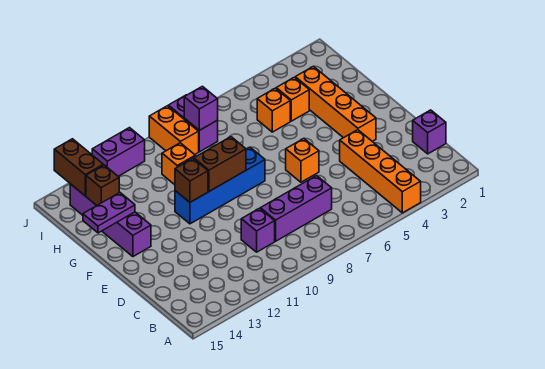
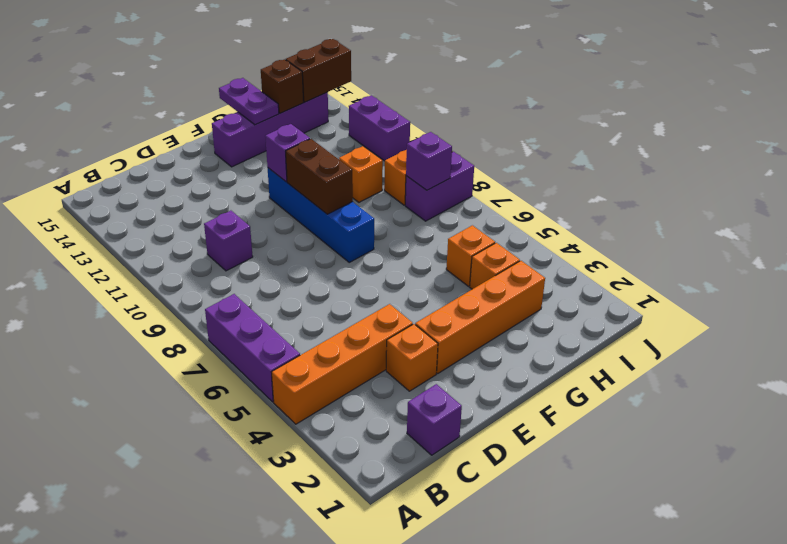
purple brick C7:C9 level 1 -> purple brick A5:A7 level 1
orange brick E6 level 1 -> orange brick D3 level 1
brown brick F11 level 2 -> purple brick F11 level 2

